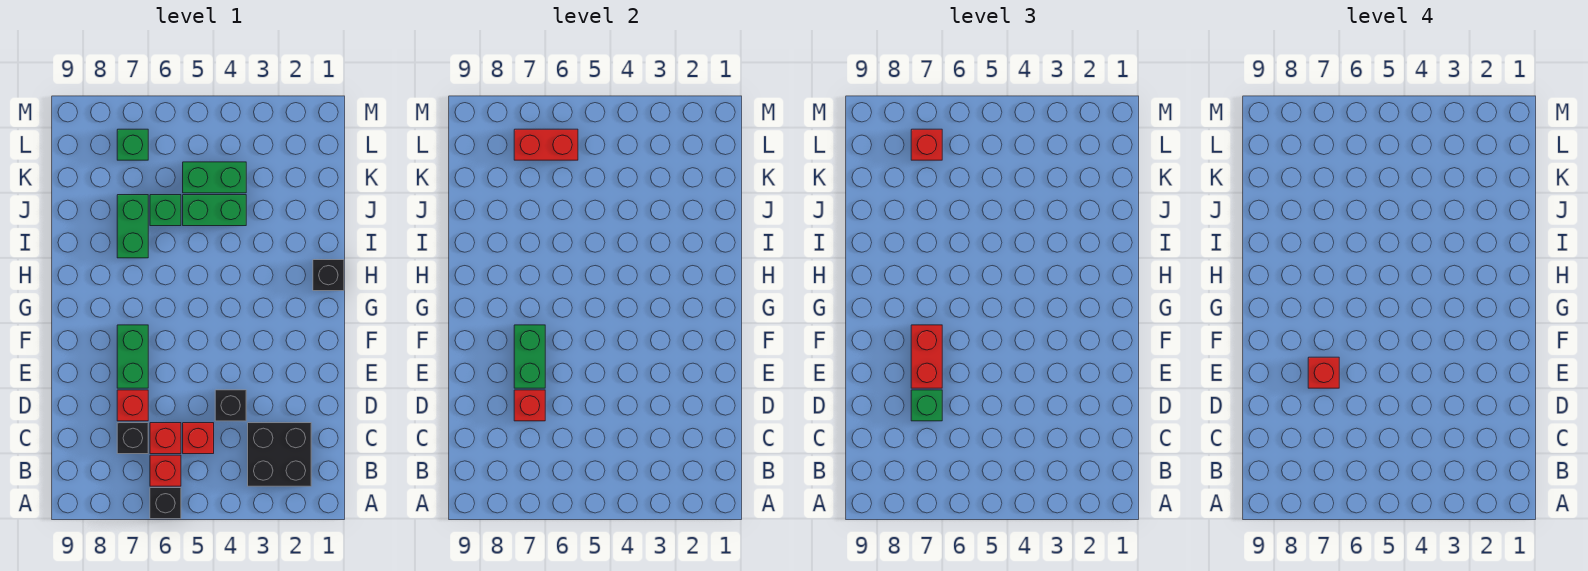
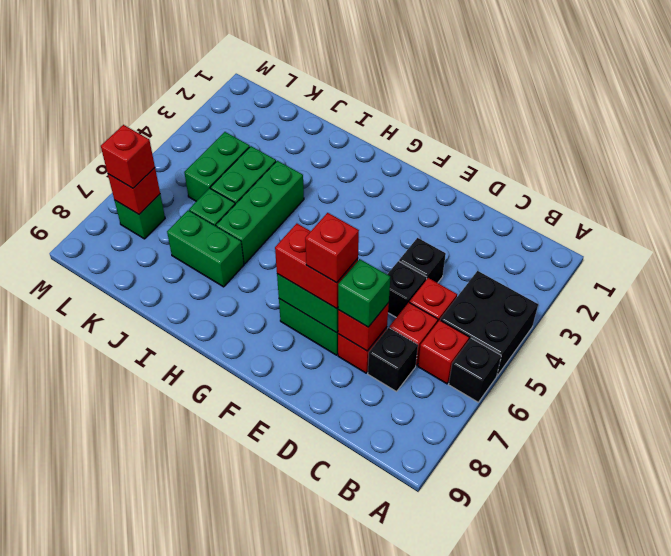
black brick B2:C3 level 1 -> black brick A4:B5 level 1
black brick H1 level 1 -> black brick D5 level 1
none -> green brick I4:I6 level 1
red brick L6:L7 level 2 -> red brick L7 level 2

